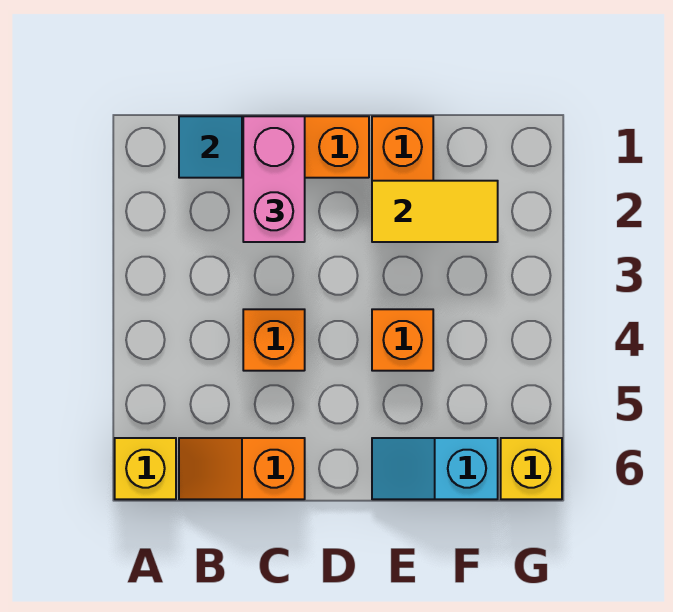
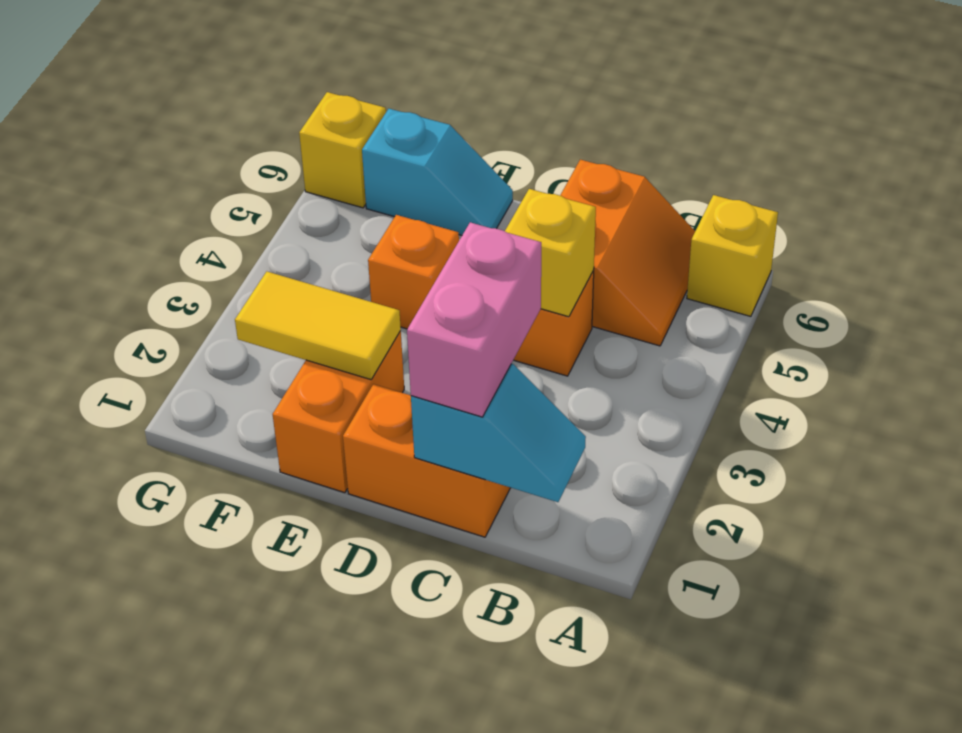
orange slope B6:C6 level 1 top C -> orange slope B5:C6 level 1 top C
none -> yellow brick C4 level 2

